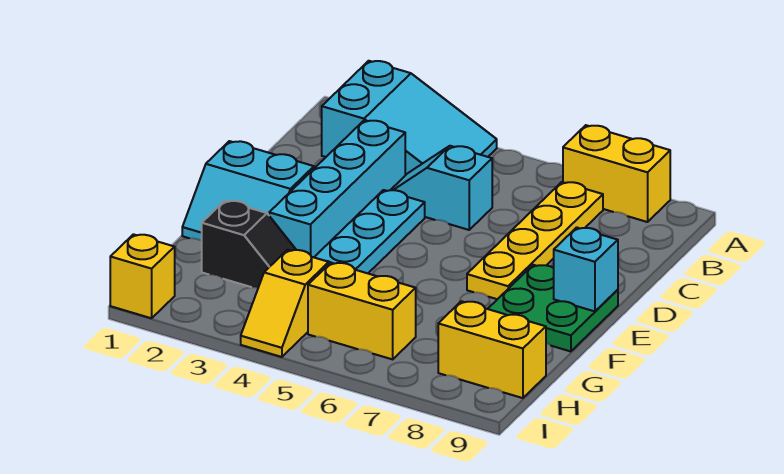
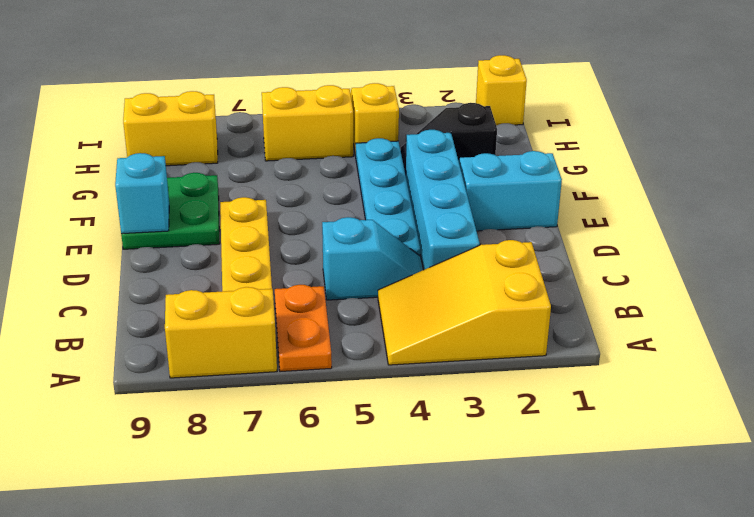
cyan slope A2:B4 level 1 top 2 -> yellow slope A2:B4 level 1 top 2
none -> orange plate A6:B6 level 1

